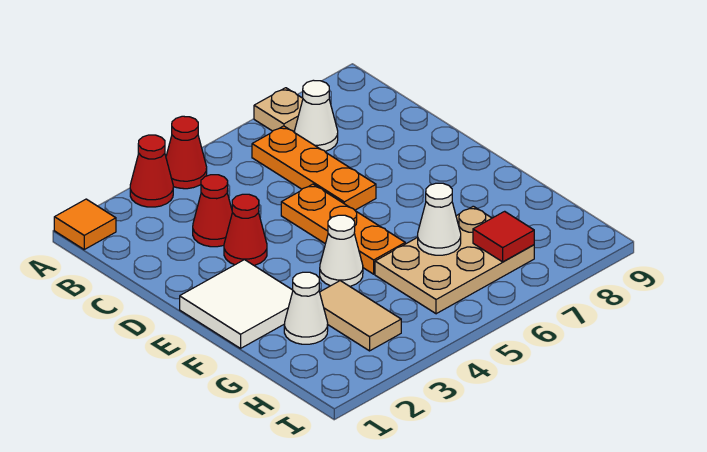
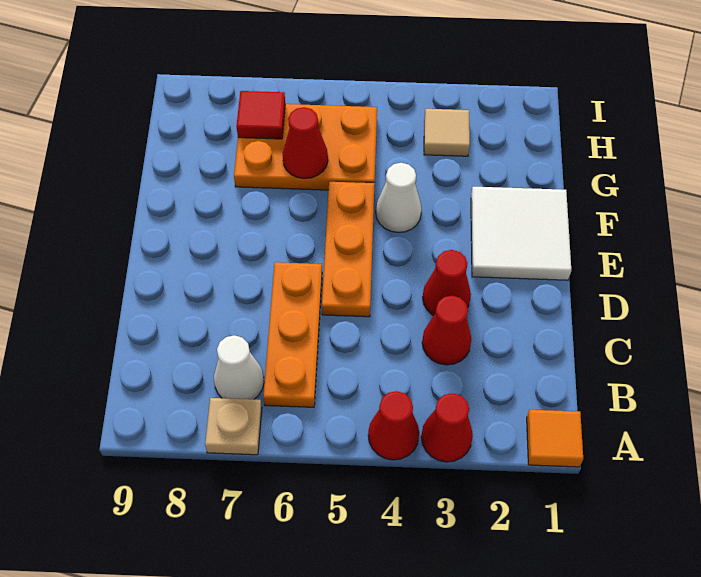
white cone G2 level 1 -> none
tan tile G3:H3 level 1 -> tan tile H3 level 1
tan plate G5:H7 level 1 -> orange plate G5:H7 level 1
white cone G6 level 2 -> red cone G6 level 2

